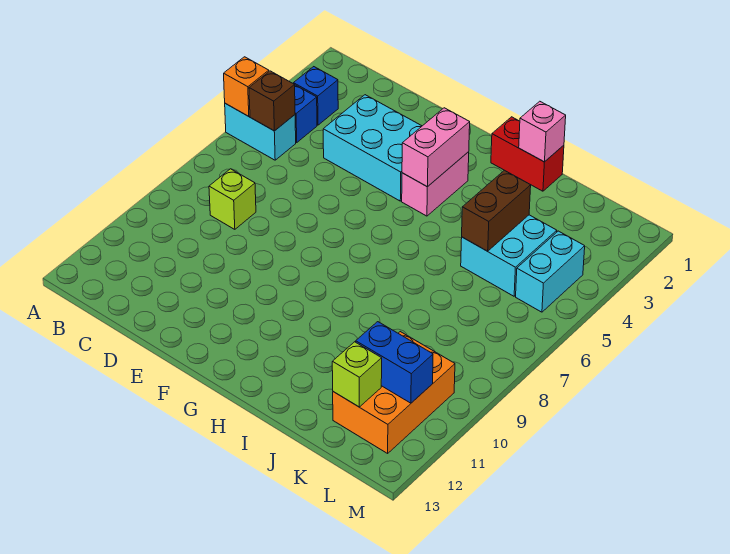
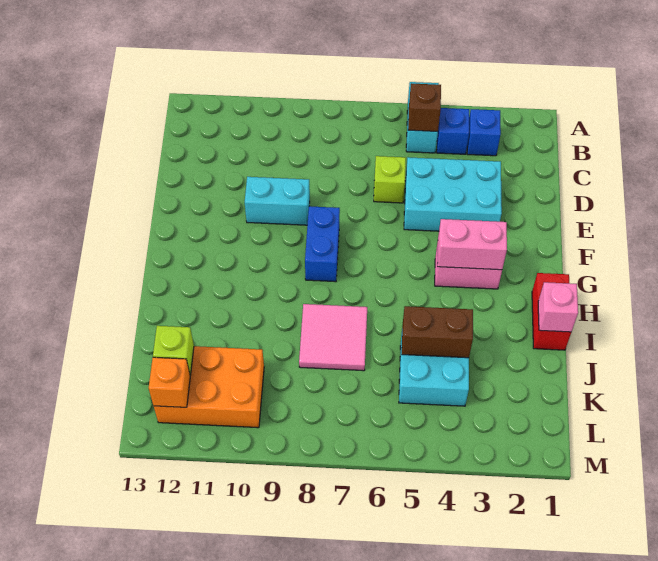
orange brick A5 level 2 -> orange brick L12 level 2
lime brick C8 level 1 -> lime brick D6 level 1
cyan brick D3:F4 level 1 -> cyan brick D3:E5 level 1
none -> pink tile I7:J8 level 1
blue brick K11:L11 level 2 -> blue brick F8:G8 level 1
cyan brick L4:L5 level 1 -> cyan brick E9:E10 level 1

